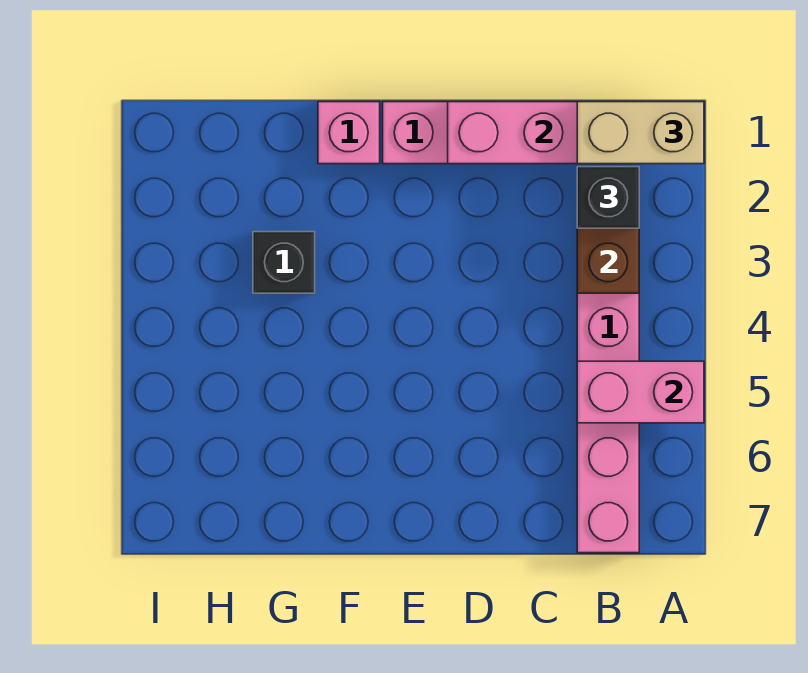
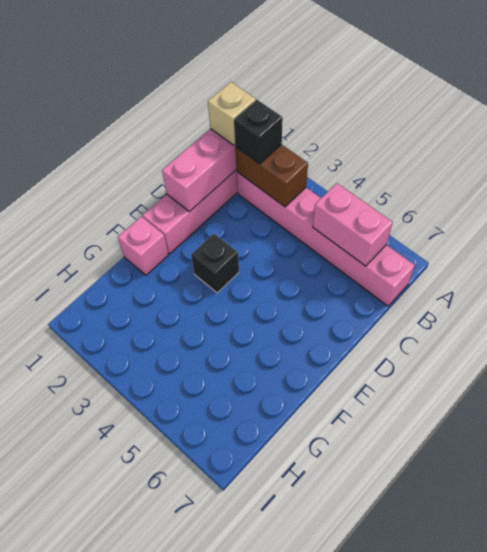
tan brick A1:B1 level 3 -> tan brick B1 level 3
pink brick A5:B5 level 2 -> pink brick B5:B6 level 2
black brick G3 level 1 -> black brick E3 level 1

